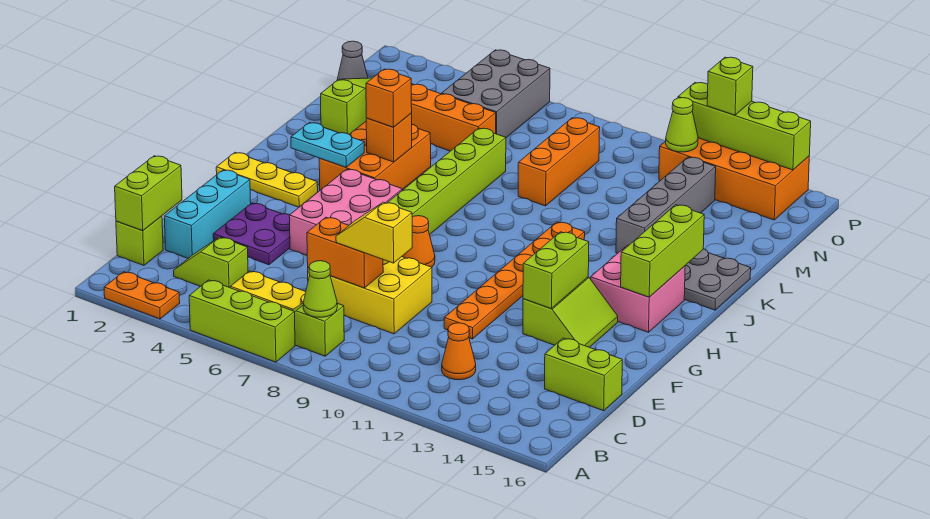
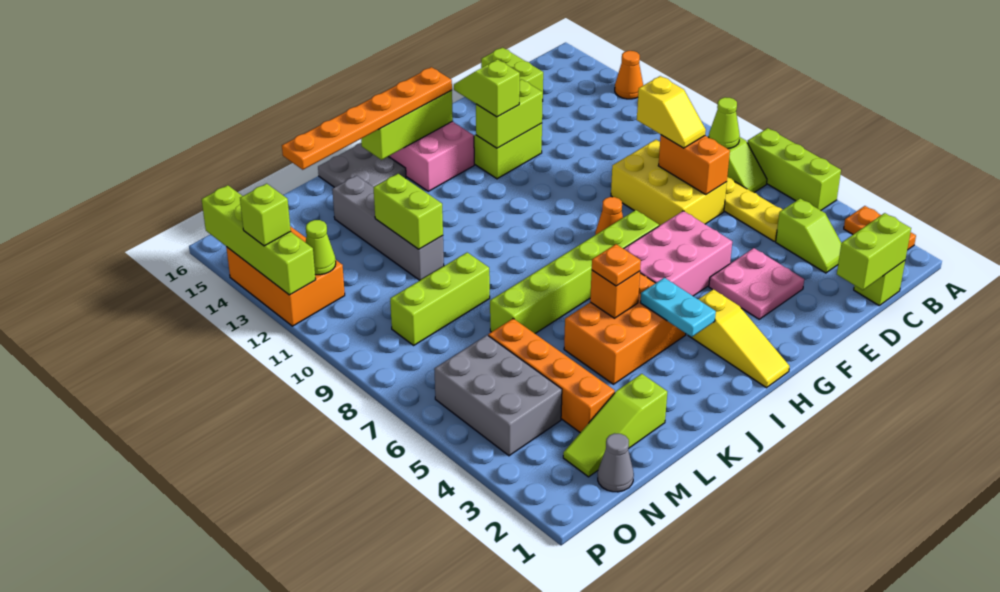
orange cone C12 level 1 -> orange cone A13 level 1
cyan brick D2:F2 level 1 -> none
purple plate E3:F4 level 1 -> pink plate E3:F4 level 1
orange plate E11:J11 level 1 -> orange plate H15:M15 level 3
none -> lime slope G13:G14 level 3 top 13
yellow plate H1:H3 level 1 -> yellow slope H1:H3 level 1 top 3
orange brick J5 level 3 -> orange plate J5 level 3
grey brick K13:N13 level 1 -> grey brick L11:L14 level 1
orange brick L9:N9 level 1 -> lime brick L9:N9 level 1
none -> lime brick L11:L12 level 2
grey brick N5:P6 level 1 -> grey brick N4:O6 level 1
orange brick O12:P15 level 1 -> orange brick O12:P14 level 1

